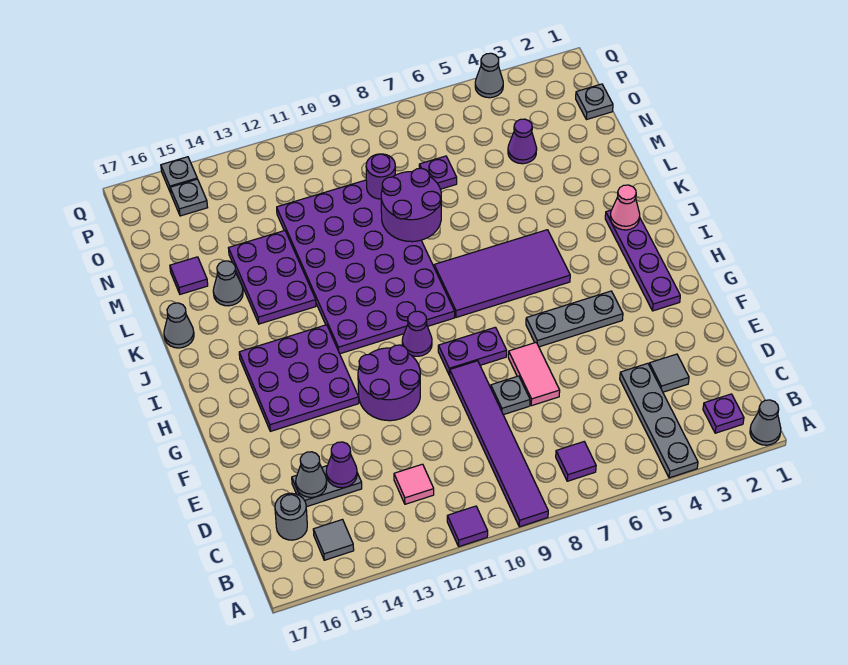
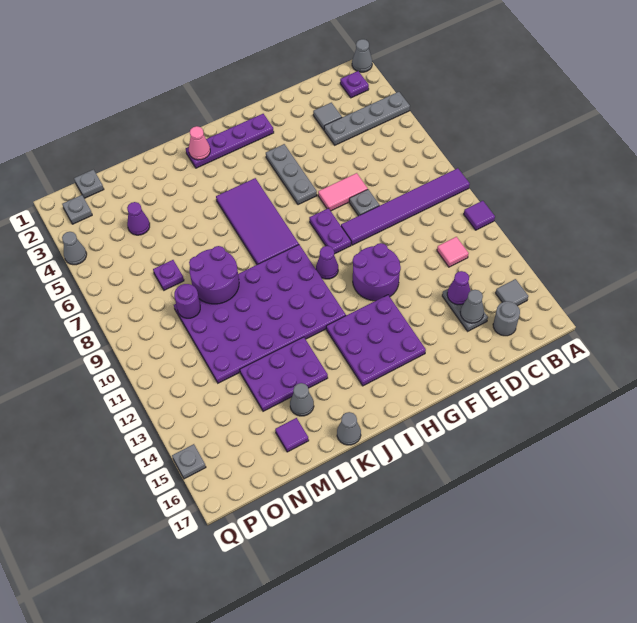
purple tile B7 level 1 -> none
grey plate P15 level 1 -> grey plate P2 level 1

